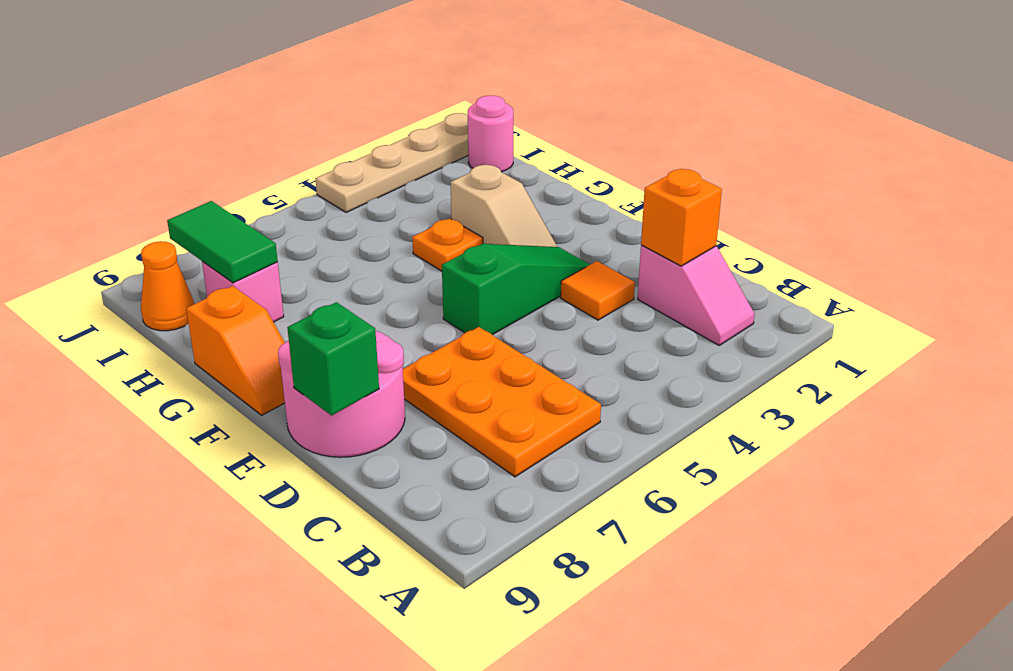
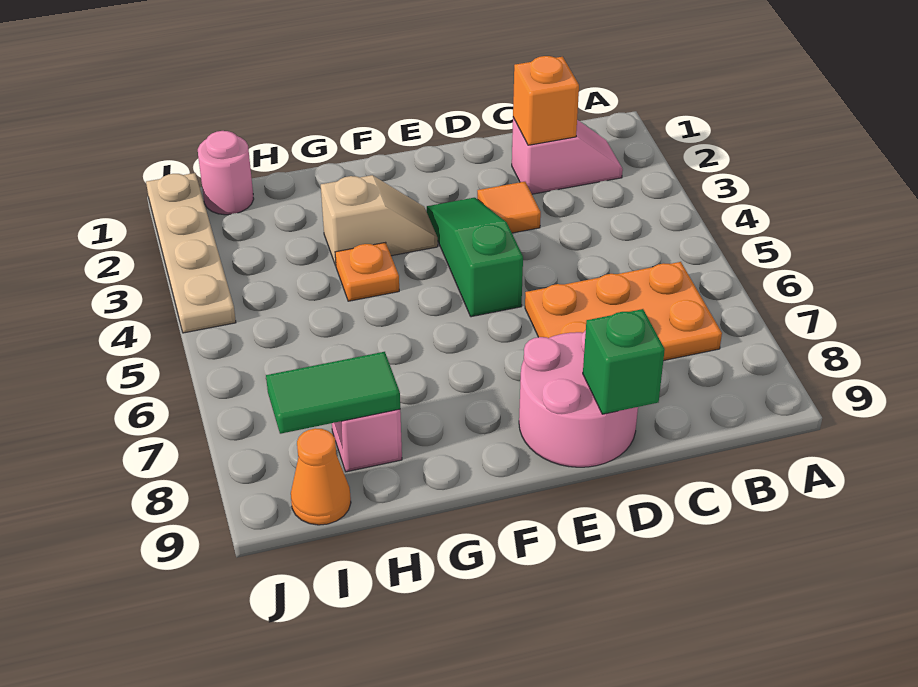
orange slope F9:G9 level 1 top G -> none

